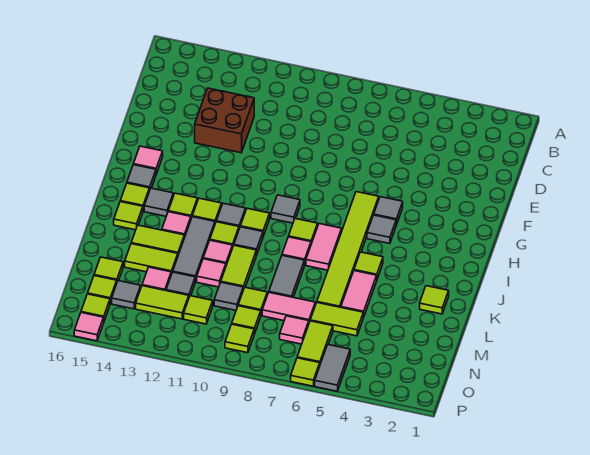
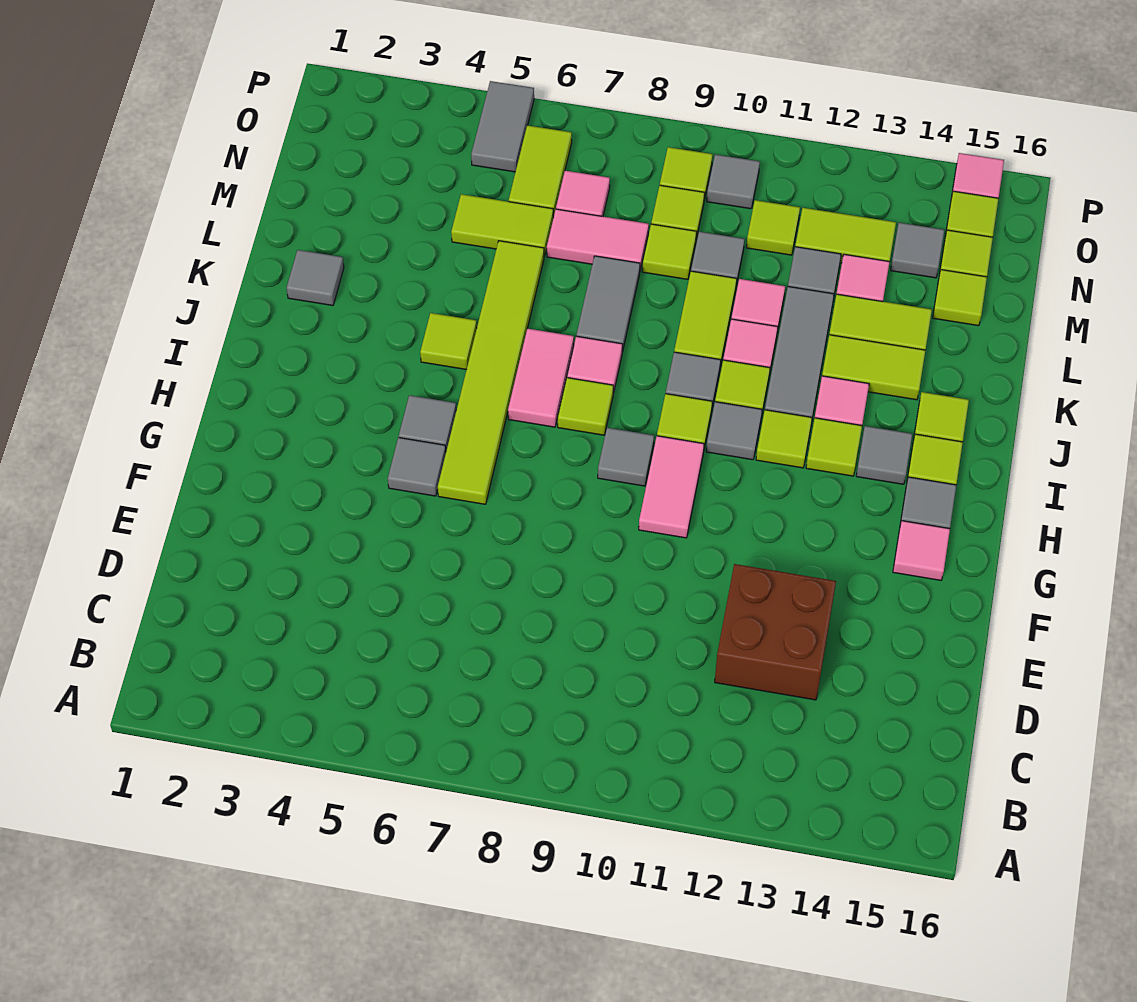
lime tile K2 level 1 -> grey tile K2 level 1
pink tile K5:L5 level 1 -> pink tile G10:H10 level 1
none -> grey tile O10 level 1
lime tile P6 level 1 -> none

